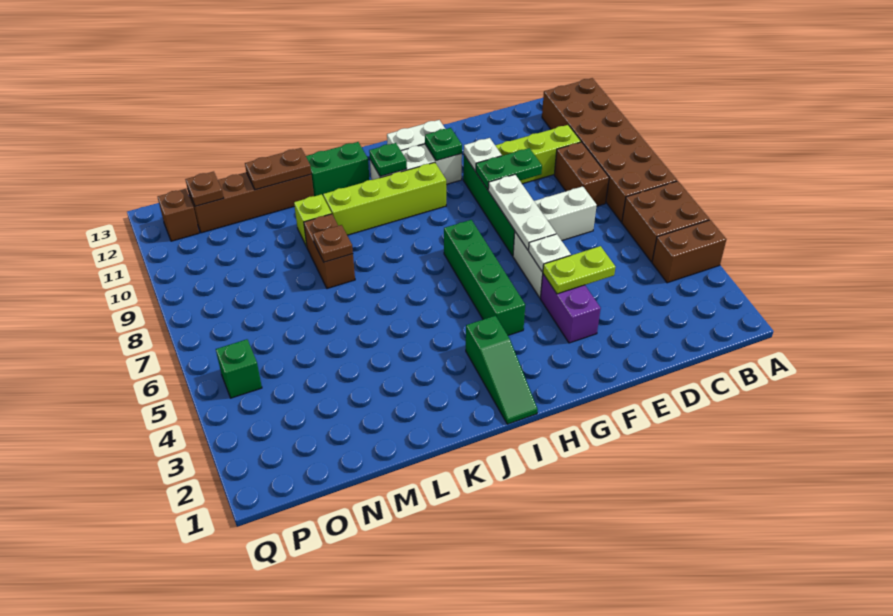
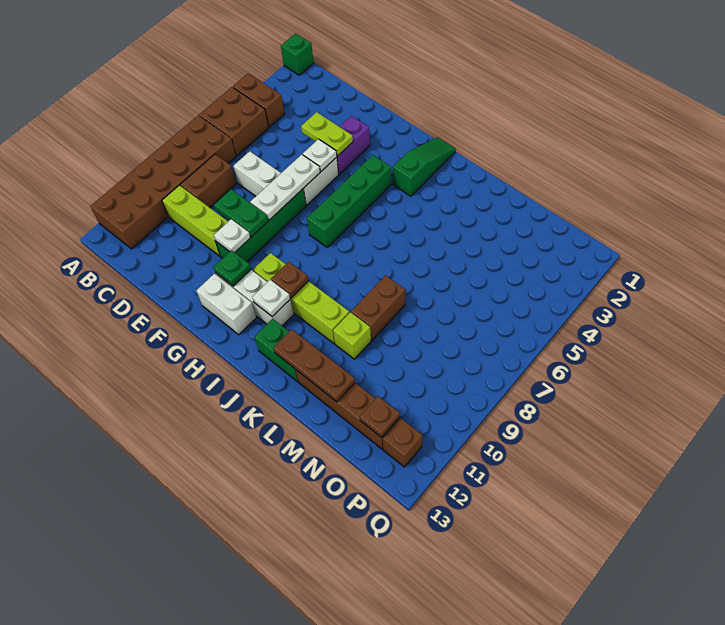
green plate I11 level 2 -> white plate I11 level 2
brown plate L8 level 2 -> brown plate I10 level 2
brown plate L12:M12 level 2 -> brown plate K12:M12 level 2
green brick P5 level 1 -> green brick A1 level 1

